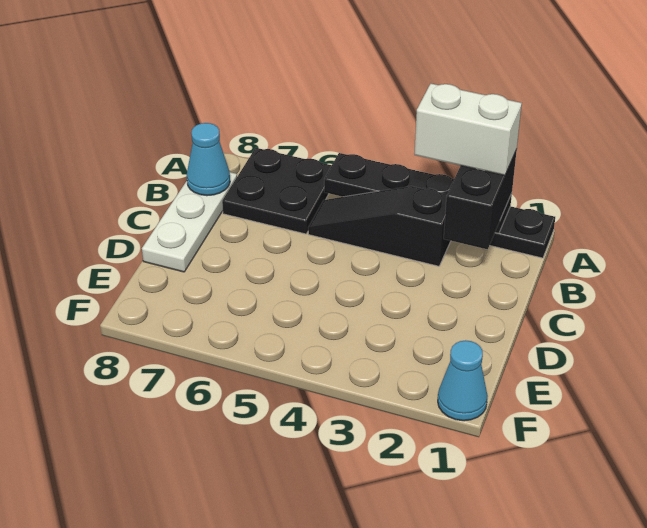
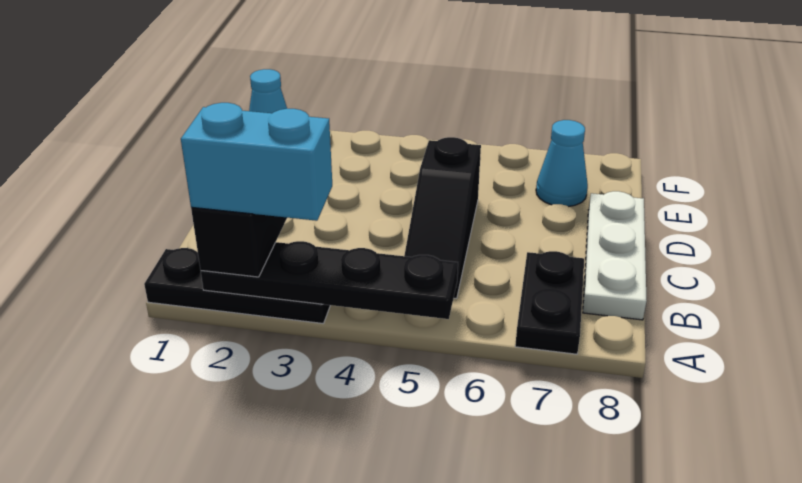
white brick A2:A3 level 4 -> cyan brick A2:A3 level 4
black plate A6:B7 level 1 -> black plate A7:B7 level 1
black slope B3:B5 level 1 top 3 -> black slope B5:D5 level 1 top D
cyan cone B8 level 2 -> cyan cone E7 level 1

